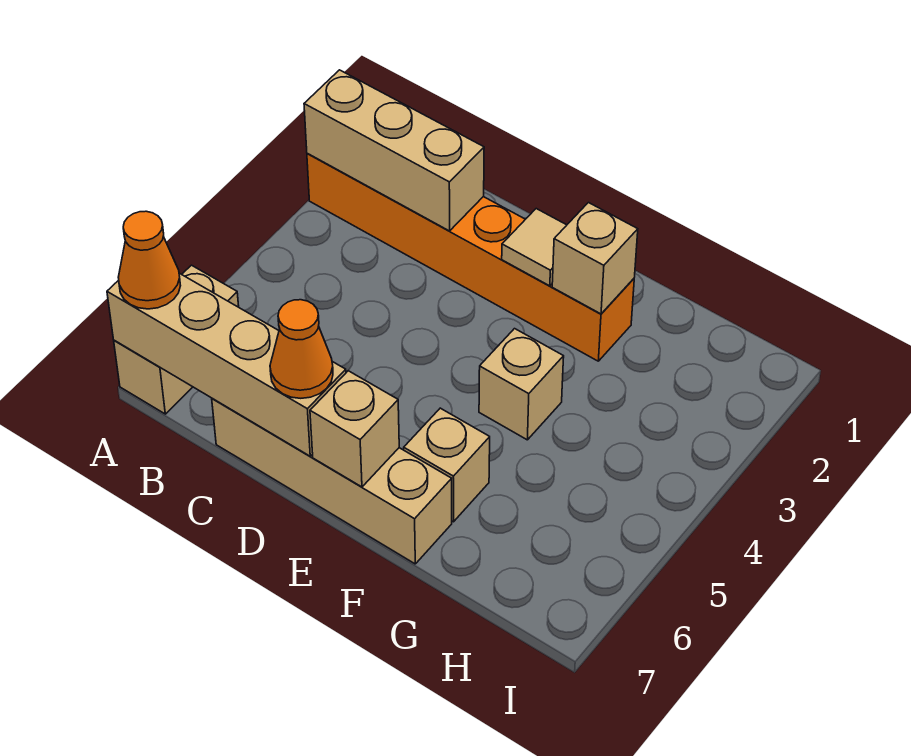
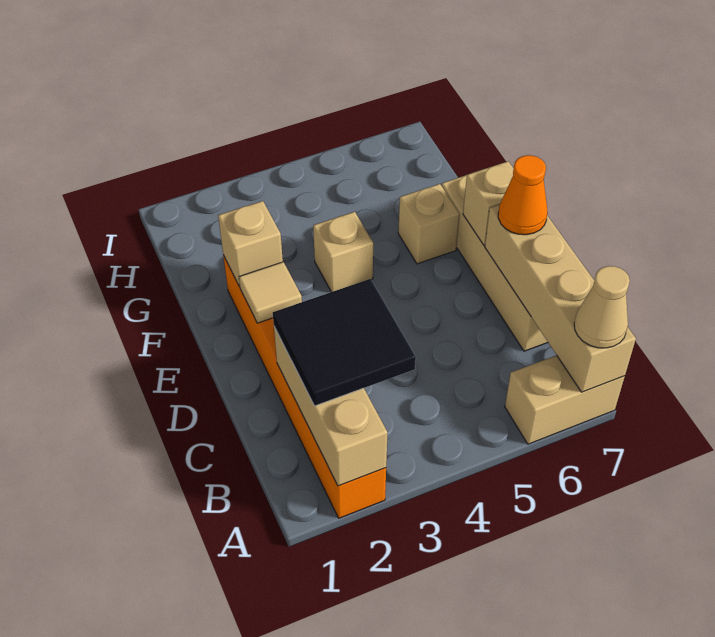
orange cone A7 level 3 -> tan cone A7 level 3
none -> black tile B2:C3 level 3

